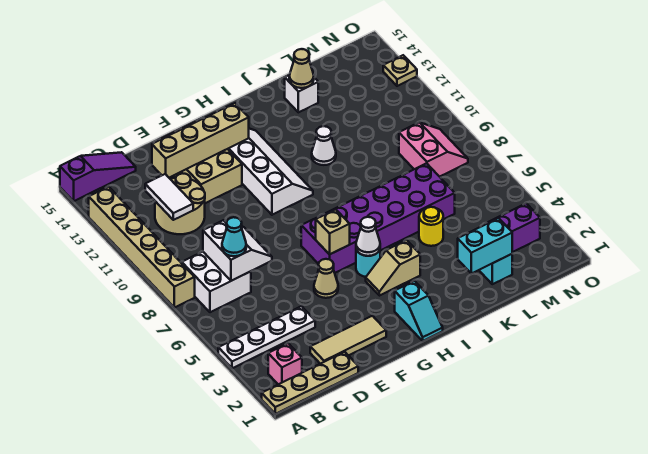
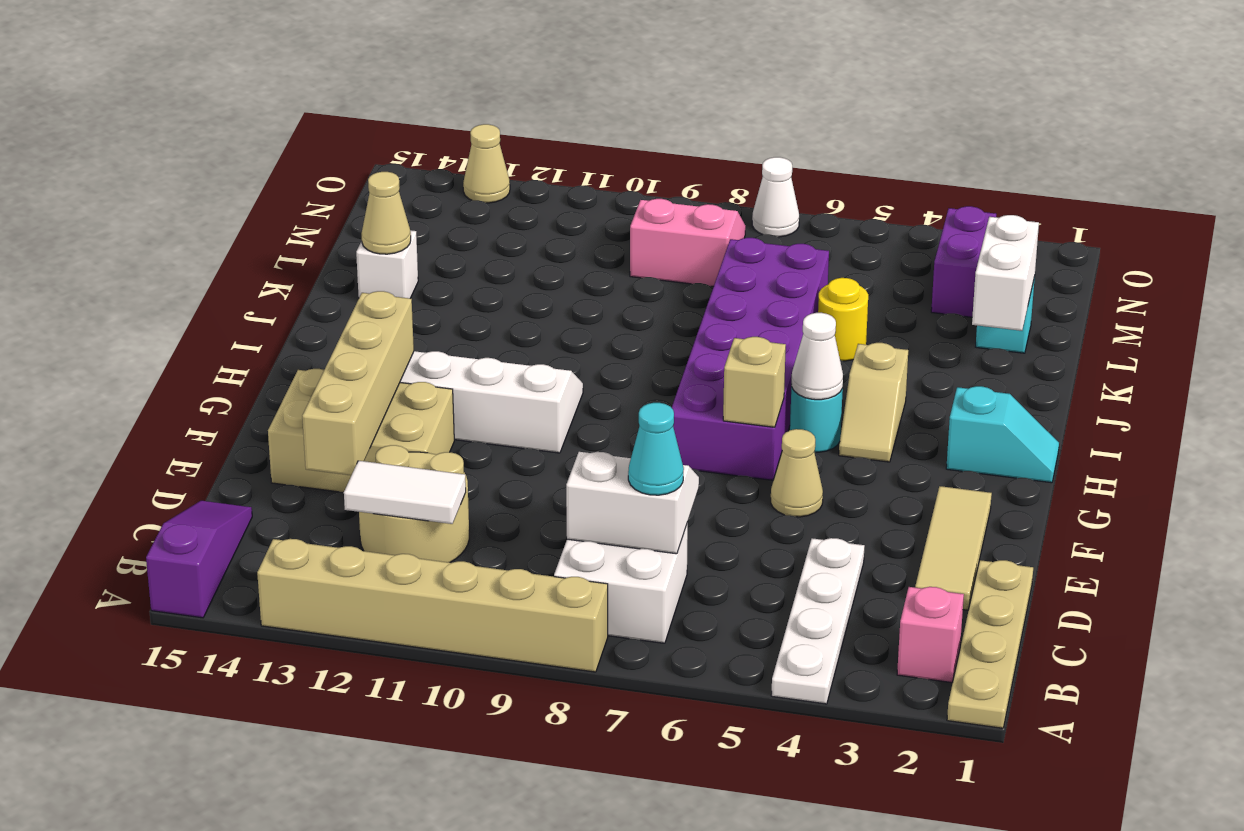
white cone J11 level 1 -> white cone O7 level 1
cyan brick K2:L2 level 2 -> white brick K2:L2 level 2
tan plate O13 level 1 -> tan cone O13 level 1

